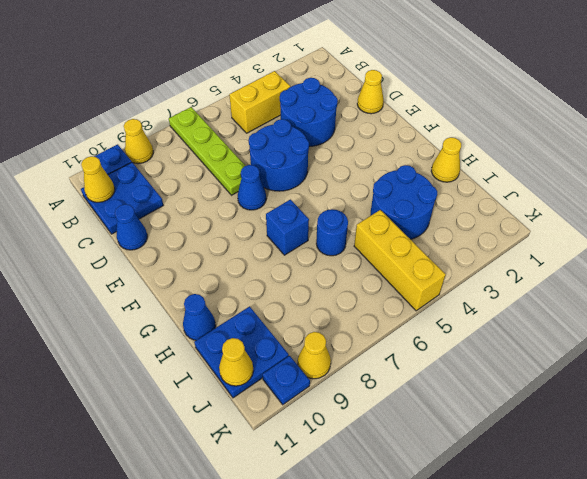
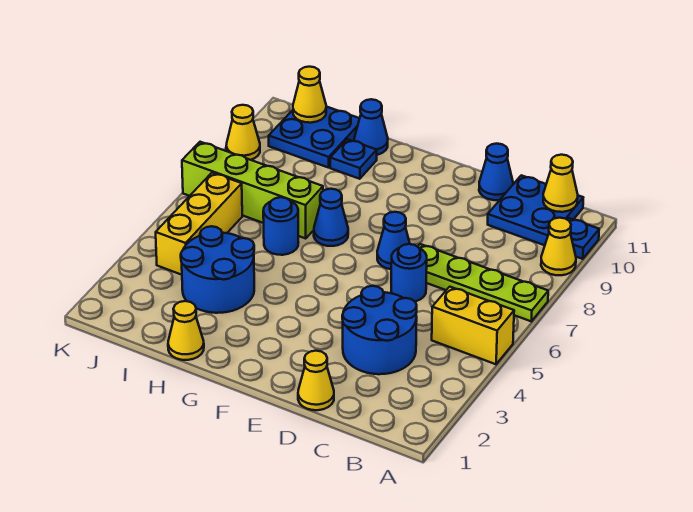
yellow brick B4:B5 level 1 -> yellow brick A5:B5 level 1
blue round brick D5:E6 level 1 -> blue round brick D6 level 1
blue brick G7 level 1 -> blue cone G7 level 1
none -> lime brick H7:K7 level 1
yellow brick I5:K5 level 1 -> yellow brick J4:J6 level 1
blue plate K10 level 1 -> blue plate H10 level 1

